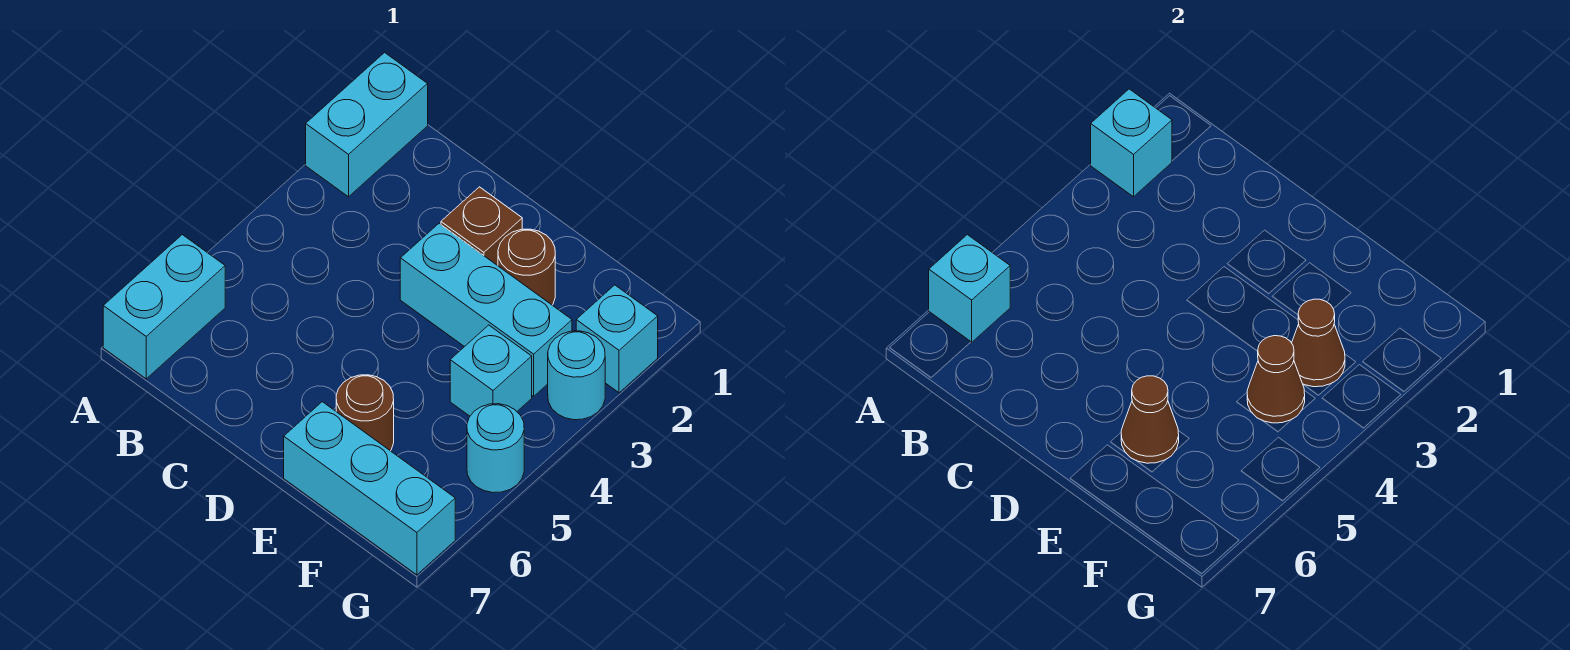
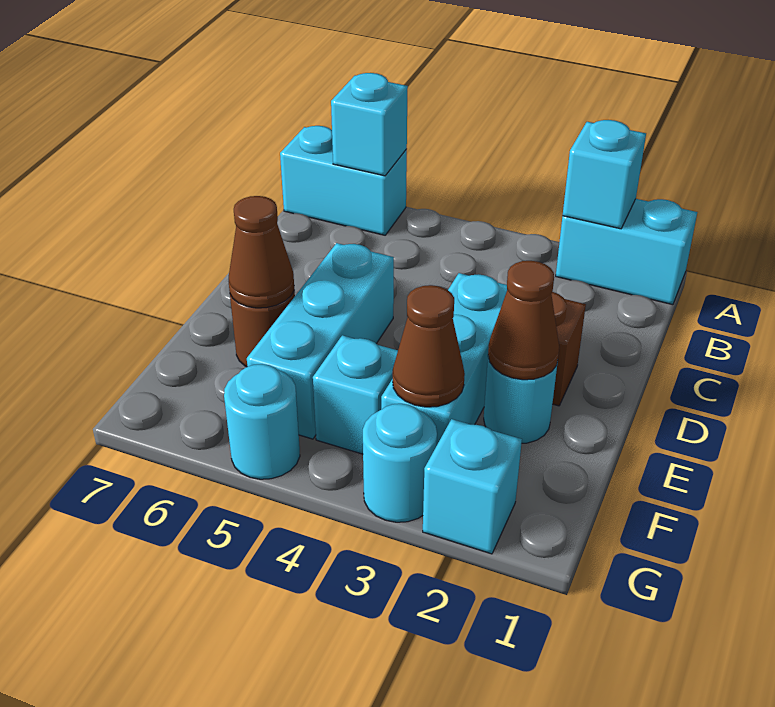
brown round brick E2 level 1 -> cyan round brick E2 level 1
cyan brick E7:G7 level 1 -> cyan brick D5:F5 level 1
brown cone F4 level 2 -> brown cone E2 level 2

